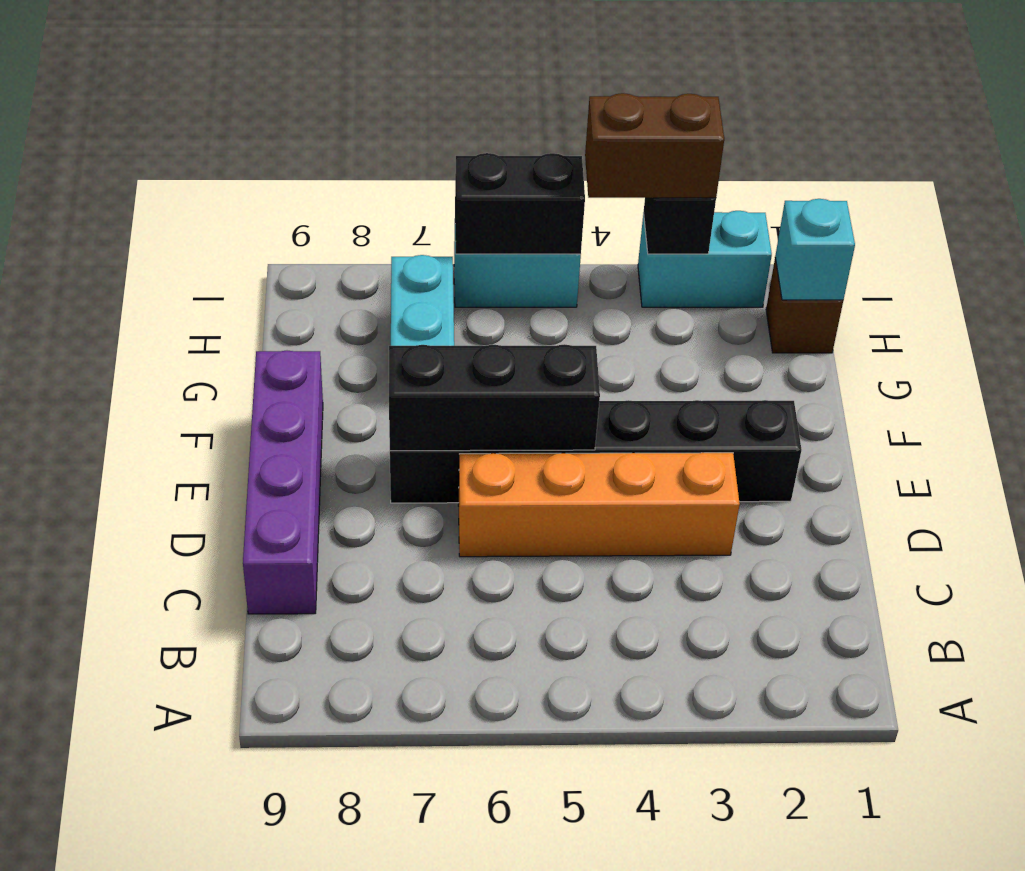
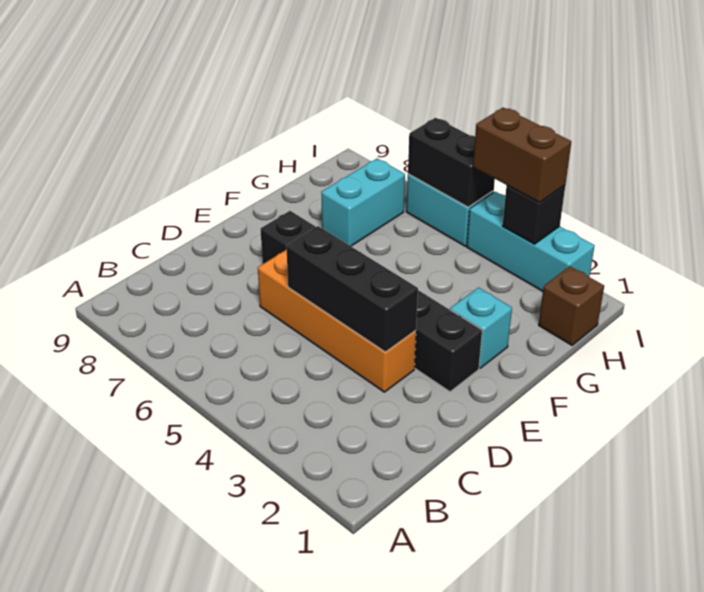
purple brick C9:F9 level 1 -> none
black brick E5:E7 level 2 -> black brick D3:D5 level 2
cyan brick H1 level 2 -> cyan brick F2 level 1
cyan brick I2:I3 level 1 -> cyan brick I2:I4 level 1

